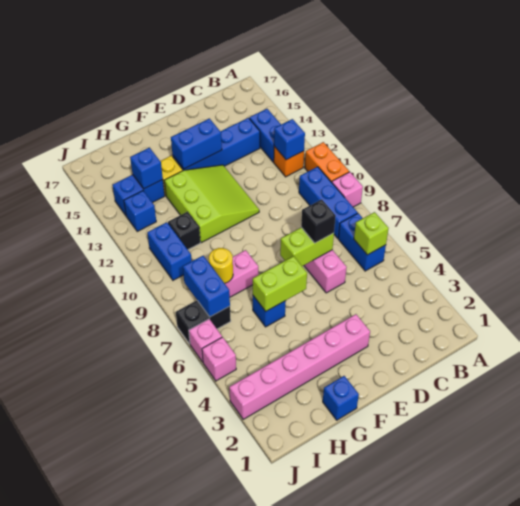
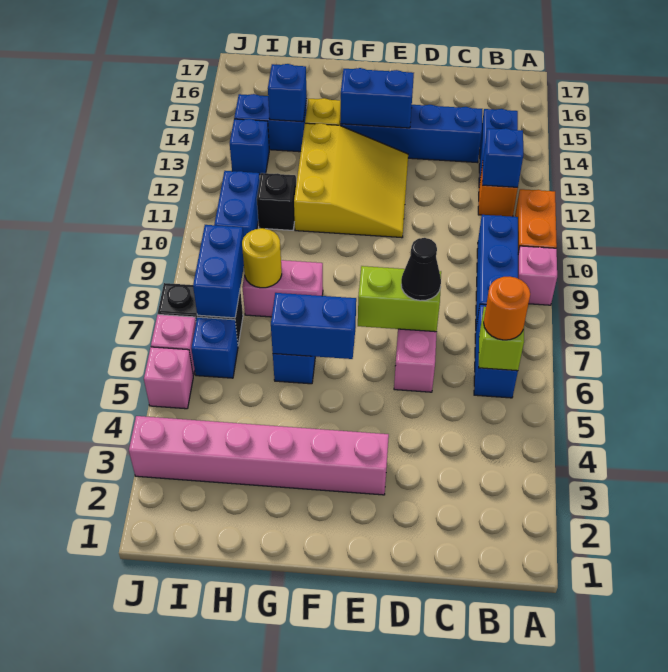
none -> orange round brick B6 level 3
black brick D7 level 3 -> black cone D7 level 3
lime slope E11:G13 level 1 top G -> yellow slope E11:G13 level 1 top G
lime brick F6:G6 level 2 -> blue brick F6:G6 level 2
blue brick G1 level 1 -> blue brick I6 level 1

